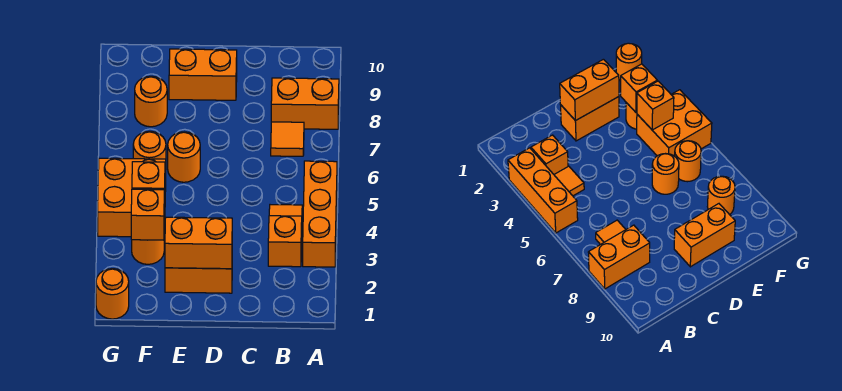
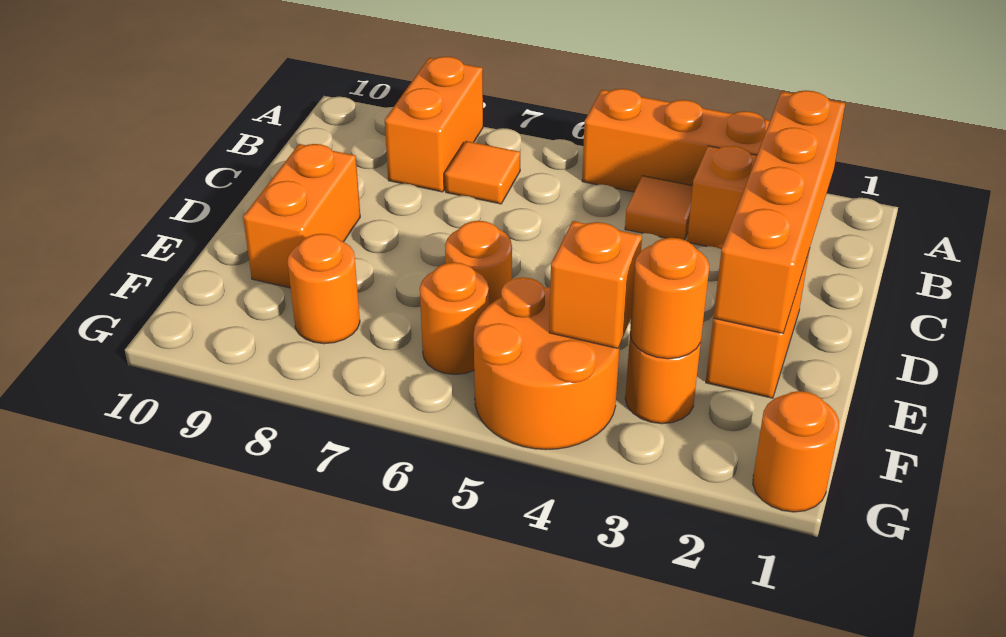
orange brick D2:E2 level 2 -> orange brick B2:E2 level 2
orange brick F3 level 2 -> orange round brick F3 level 2
orange brick F4:G5 level 1 -> orange round brick F4:G5 level 1

